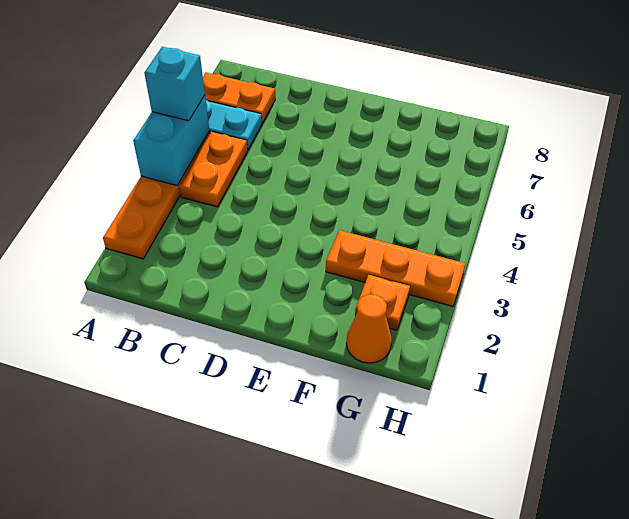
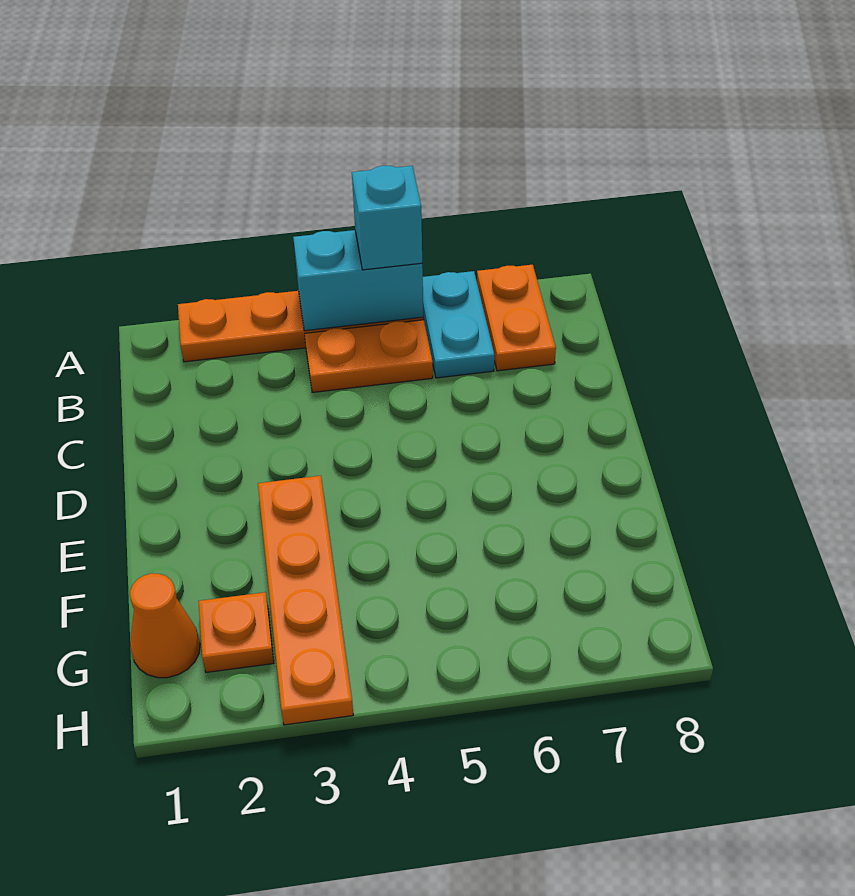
orange plate F3:H3 level 1 -> orange plate E3:H3 level 1

